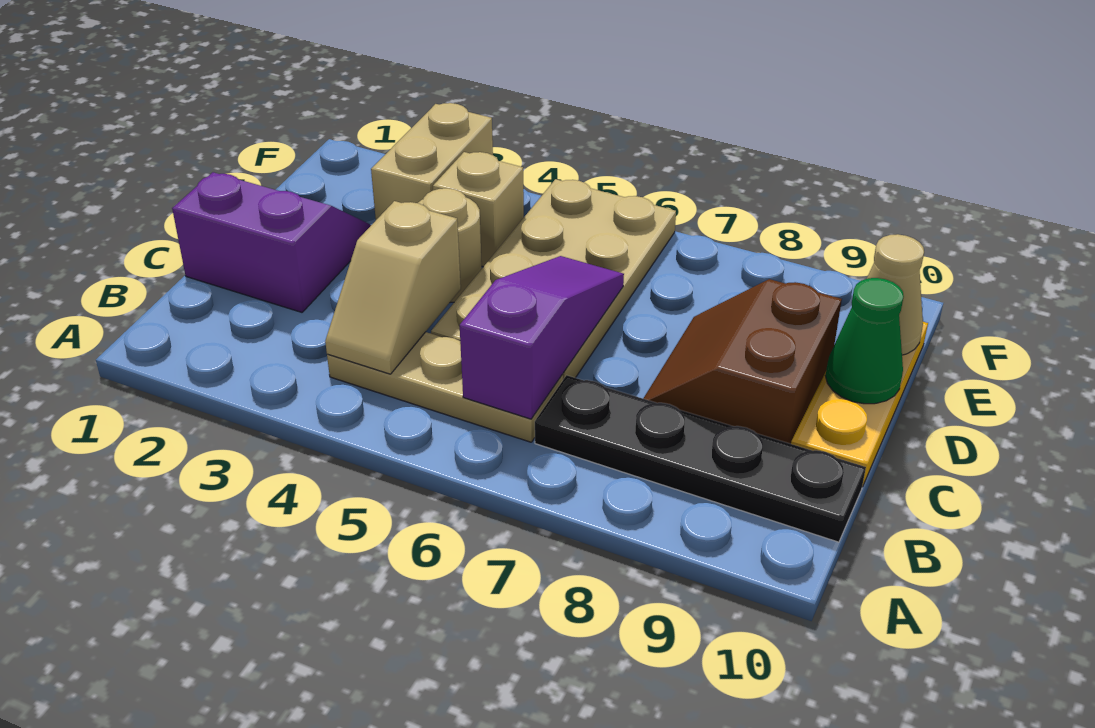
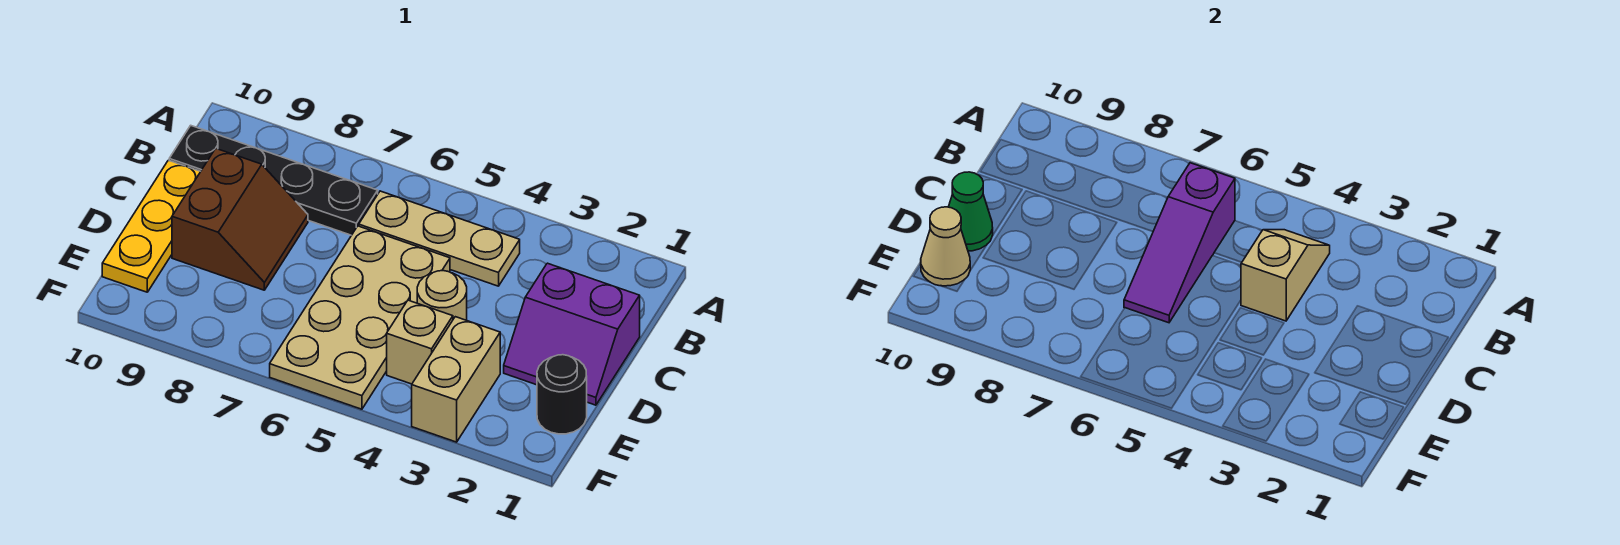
none -> black round brick E1 level 1

